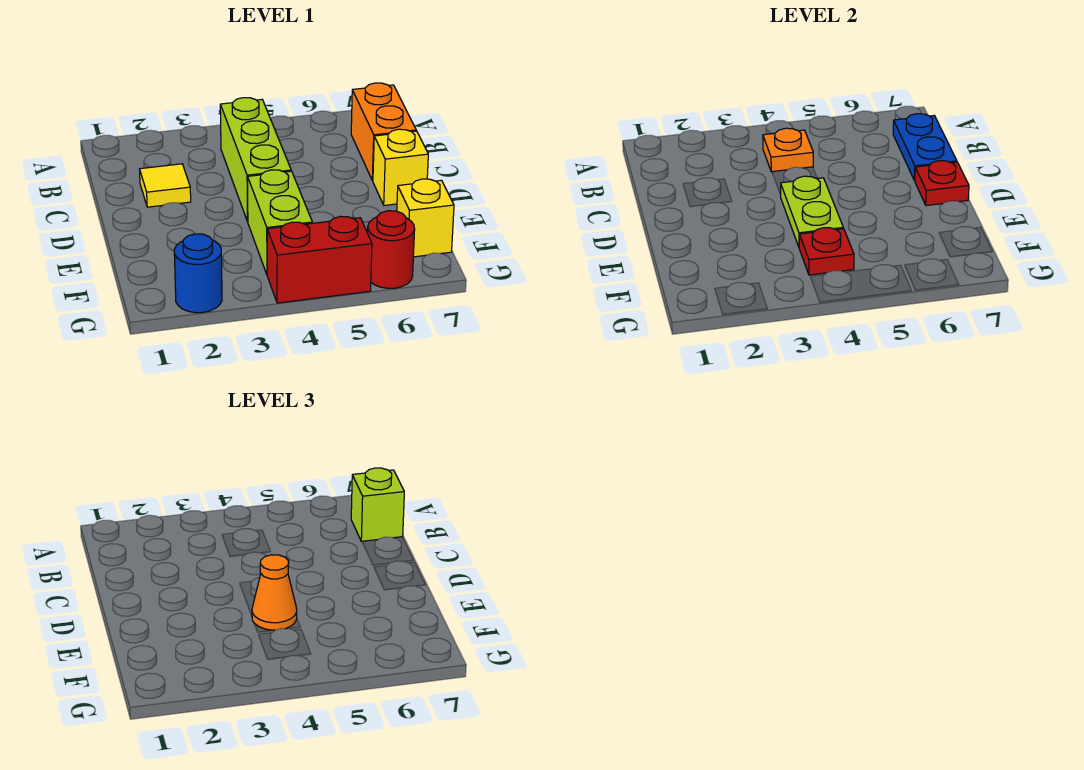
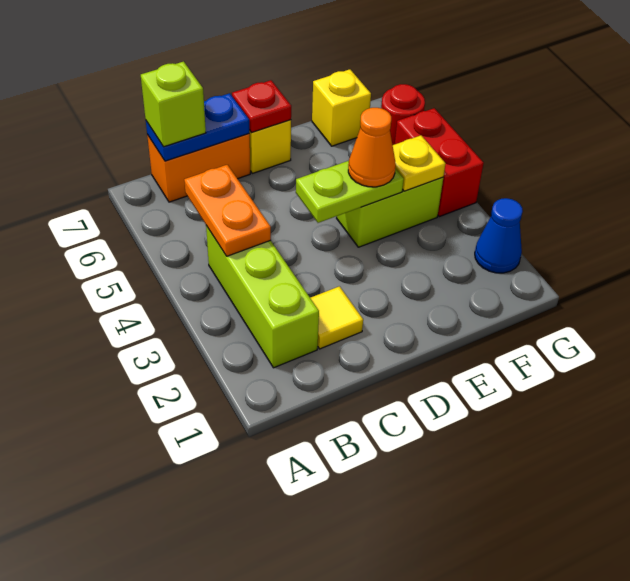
lime brick B4:D4 level 1 -> lime brick B2:B4 level 1
orange plate B4 level 2 -> orange plate B4:B5 level 2
red plate F4 level 2 -> yellow plate F4 level 2
blue round brick G2 level 1 -> blue cone G2 level 1

